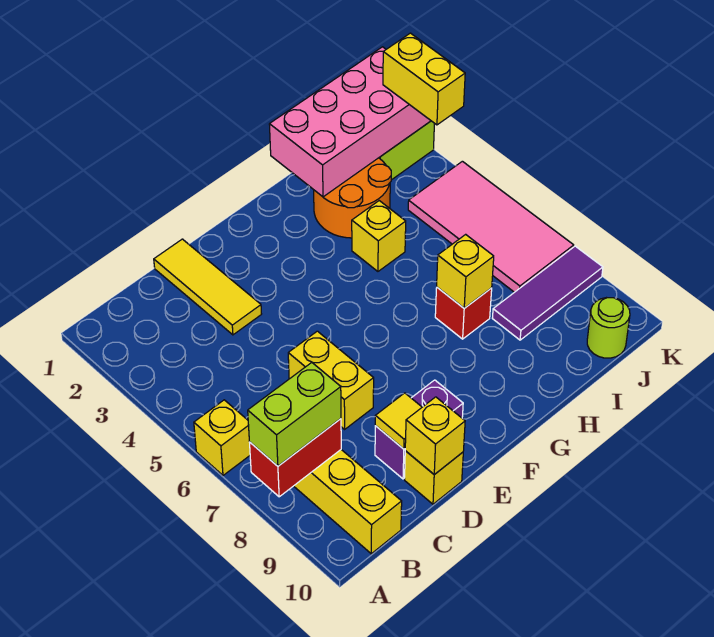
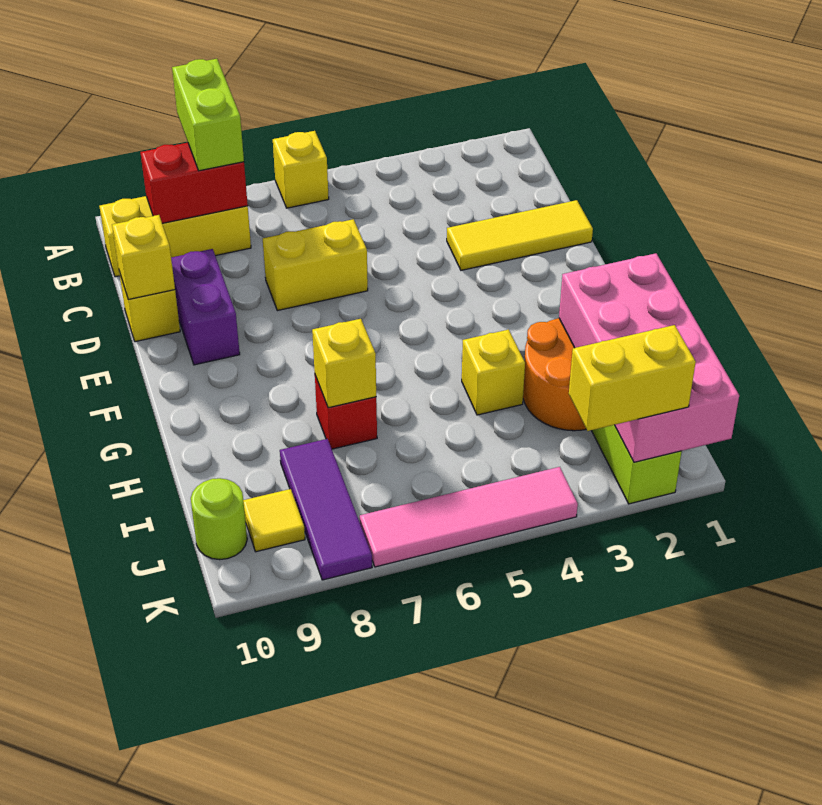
red brick A8:B8 level 2 -> red brick B8:B9 level 2
yellow tile D9 level 2 -> yellow tile J9 level 1
pink tile J4:K7 level 1 -> pink tile K4:K7 level 1

